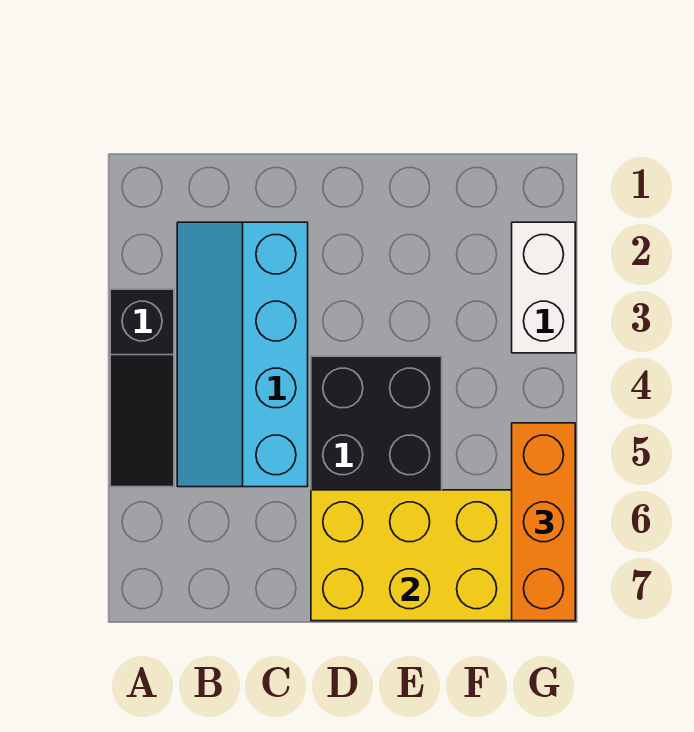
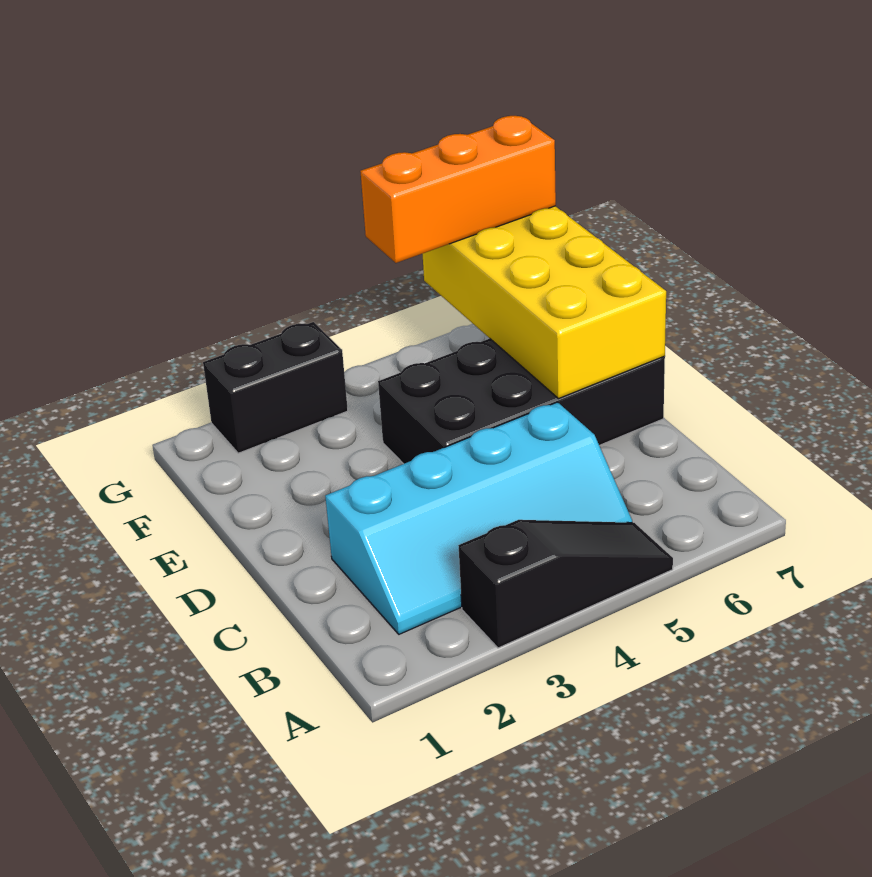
white brick G2:G3 level 1 -> black brick G2:G3 level 1

